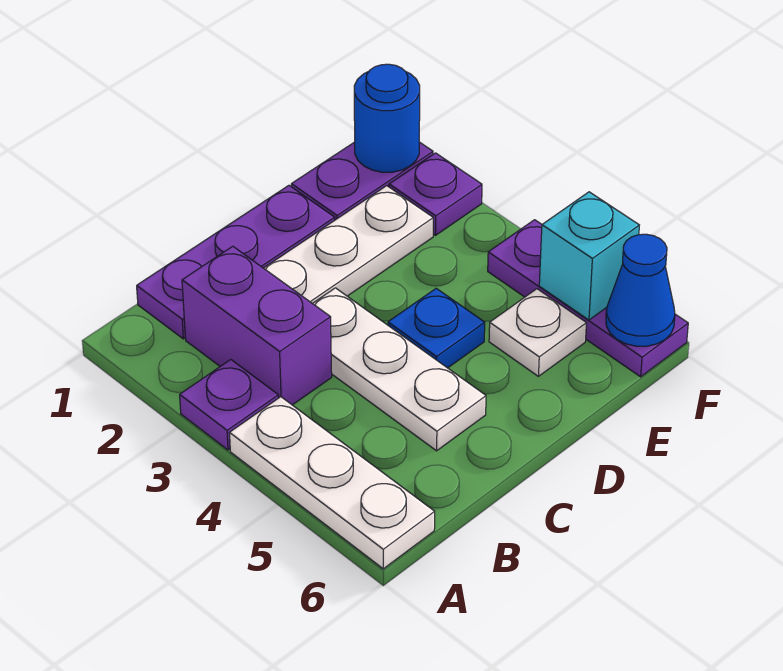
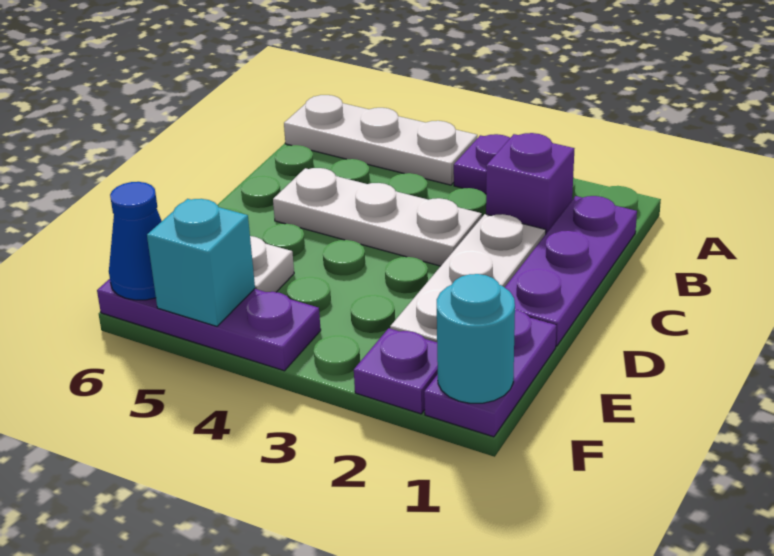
purple brick B2:B3 level 1 -> purple brick B2 level 1
blue plate D4 level 1 -> none
blue round brick F1 level 2 -> cyan round brick F1 level 2

